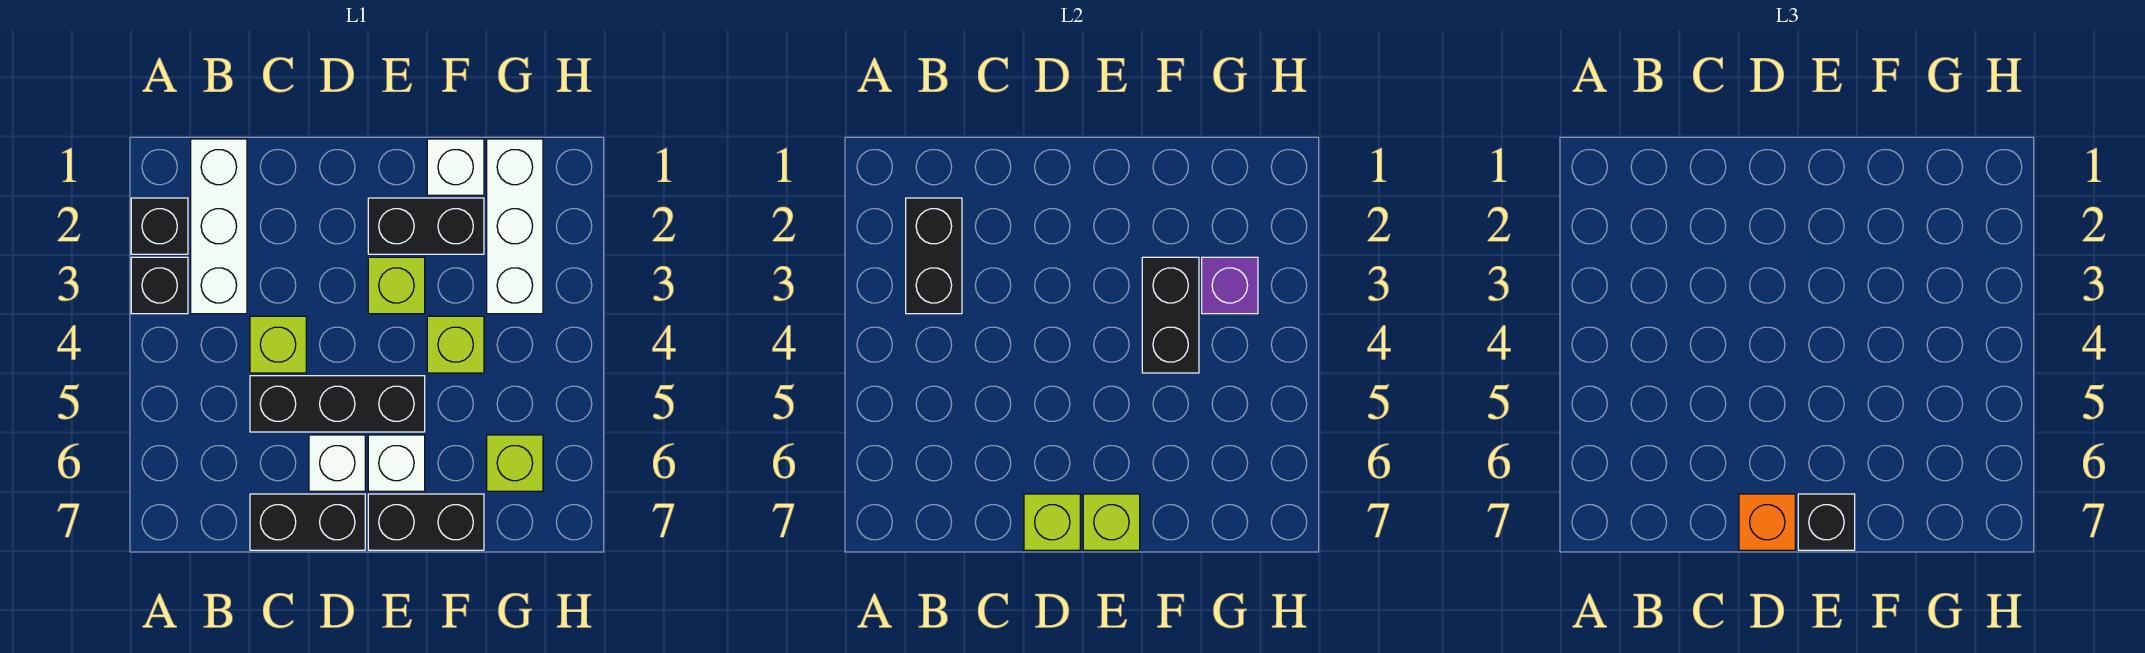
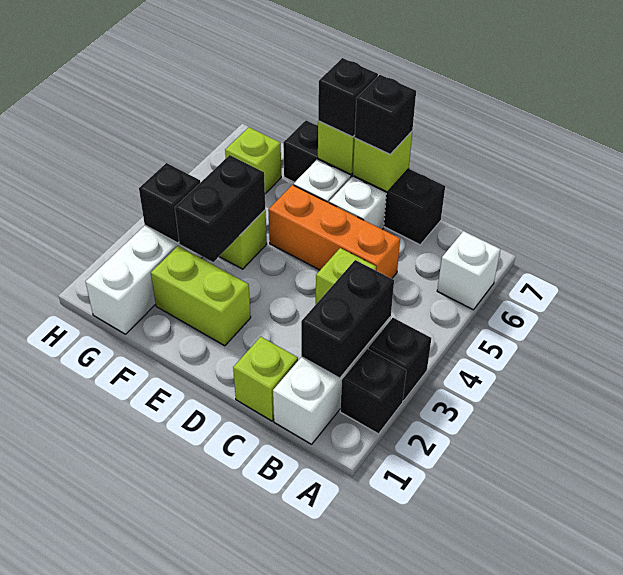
black brick C5:E5 level 1 -> orange brick C5:E5 level 1
orange brick D7 level 3 -> black brick D7 level 3
black brick E2:F2 level 1 -> lime brick E2:F2 level 1
lime brick E3 level 1 -> lime brick C1 level 1
white brick F1 level 1 -> white brick A6 level 1
purple brick G3 level 2 -> black brick G3 level 2

